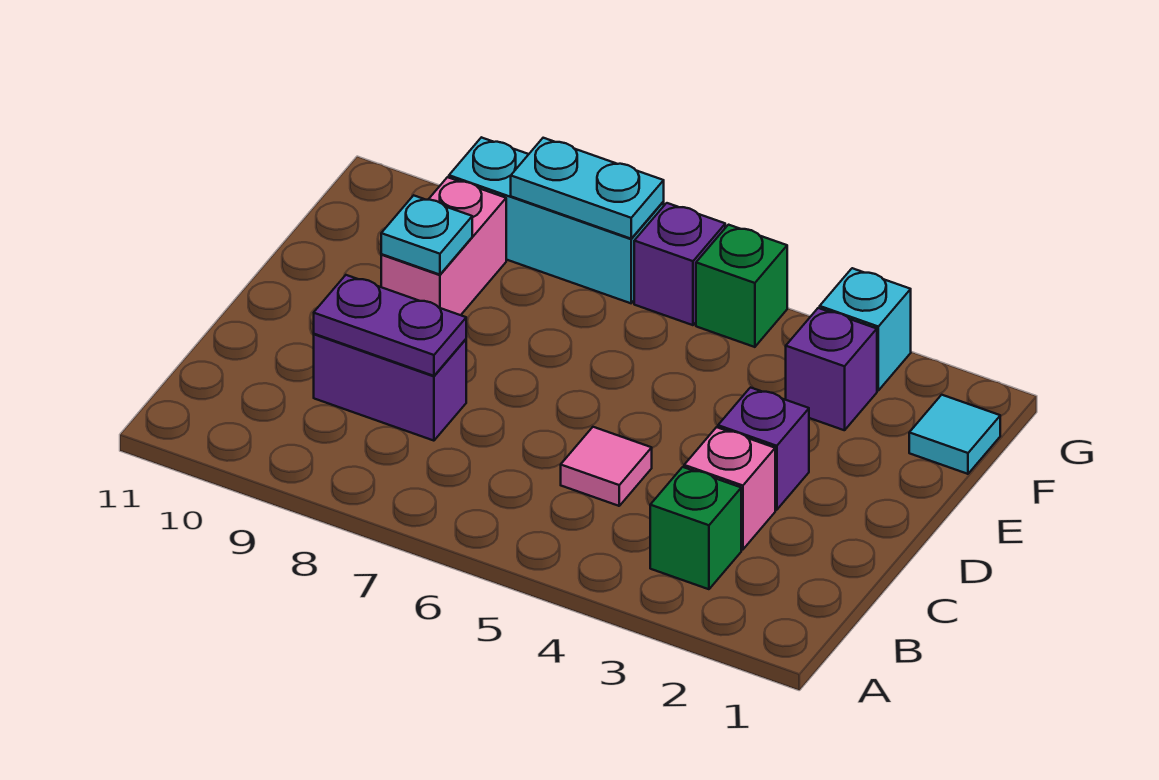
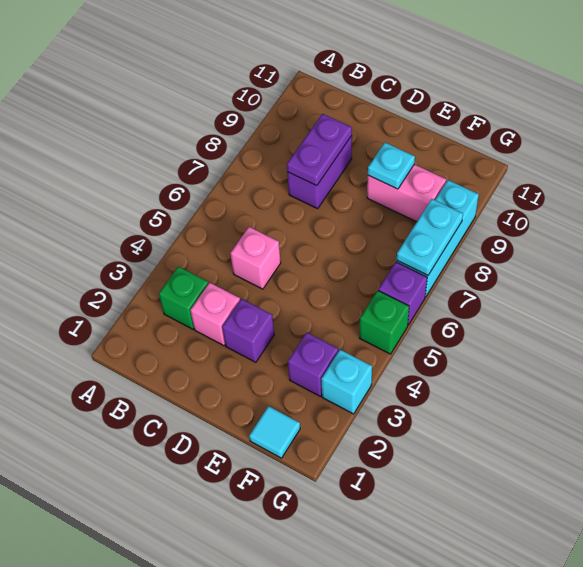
pink tile C5 level 1 -> pink brick C5 level 1

